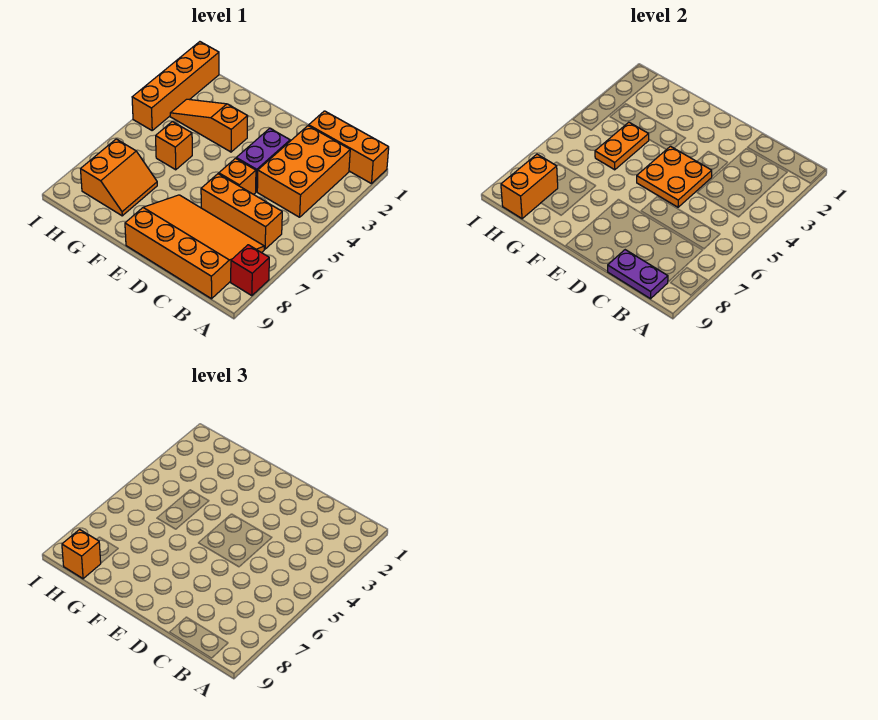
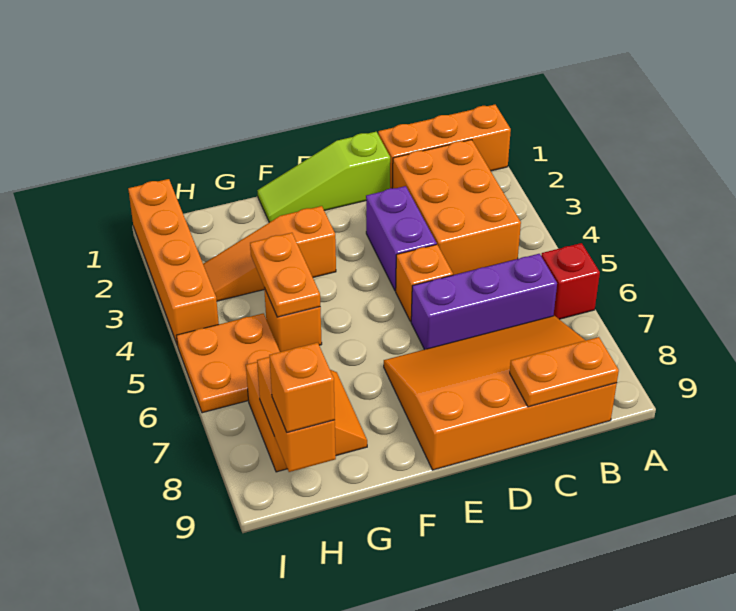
red brick A8 level 1 -> red brick A6 level 1
orange brick B6:D6 level 1 -> purple brick B6:D6 level 1
purple plate B9:C9 level 2 -> orange plate B9:C9 level 2
none -> lime slope D1:F1 level 1 top D
orange plate D4:E5 level 2 -> orange plate H5:I6 level 1

